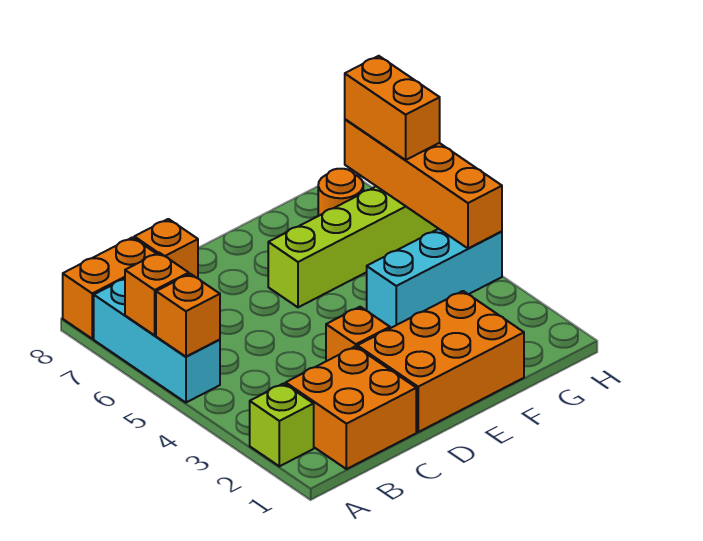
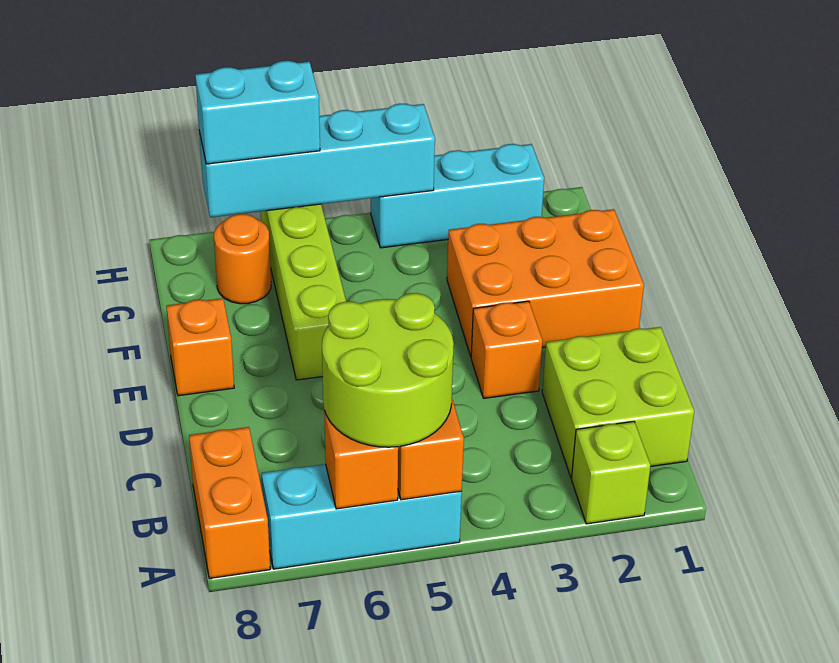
none -> lime round brick A5:B6 level 3
orange brick B1:C2 level 1 -> lime brick B1:C2 level 1
orange brick C8 level 1 -> orange brick E8 level 1
orange brick D1:F2 level 1 -> orange brick E1:F3 level 1
cyan brick F4:H4 level 1 -> cyan brick H2:H4 level 1
orange brick H4:H7 level 2 -> cyan brick H4:H7 level 2
orange brick H6:H7 level 3 -> cyan brick H6:H7 level 3

